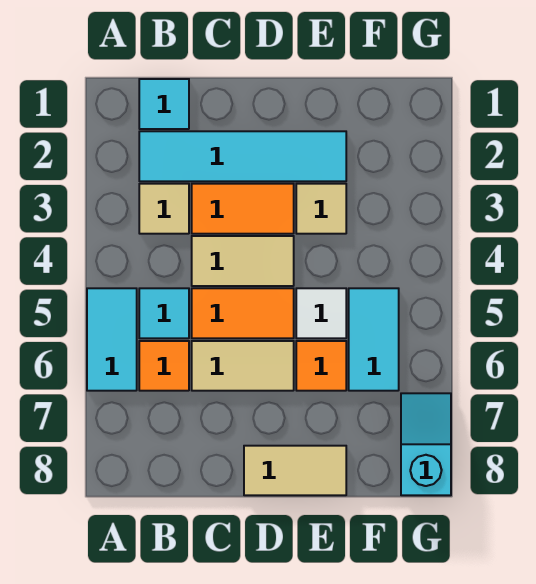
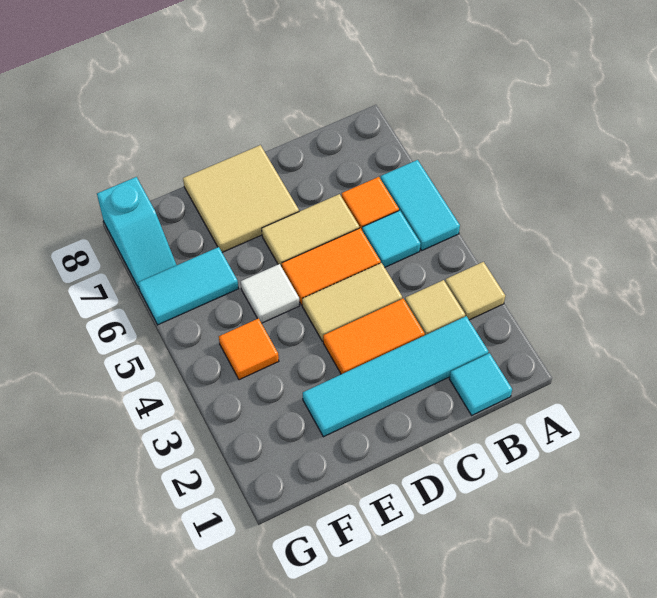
tan tile D8:E8 level 1 -> tan tile D7:E8 level 1
tan tile E3 level 1 -> tan tile A3 level 1
orange tile E6 level 1 -> orange tile F4 level 1
cyan tile F5:F6 level 1 -> cyan tile F6:G6 level 1

